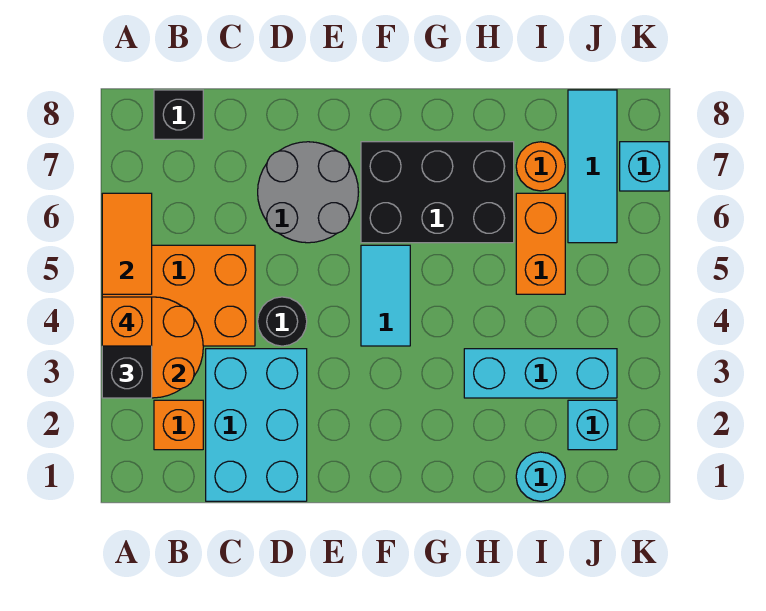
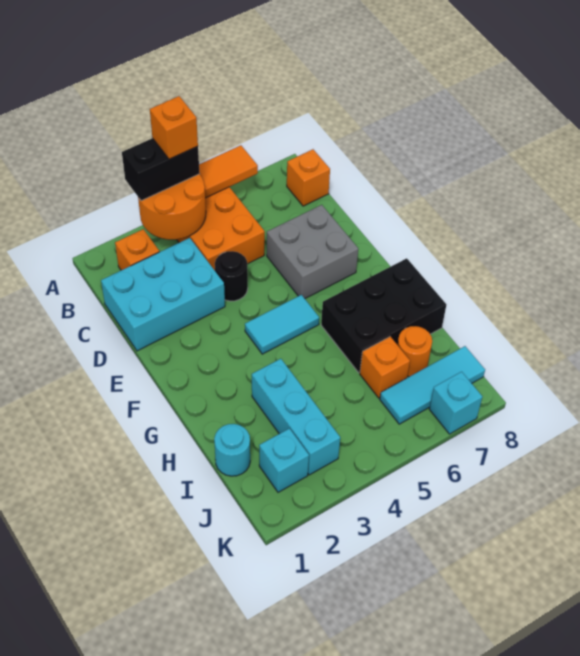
black brick B8 level 1 -> orange brick B8 level 1
grey round brick D6:E7 level 1 -> grey brick D6:E7 level 1
black brick F6:H7 level 1 -> black brick G6:H8 level 1
orange brick I5:I6 level 1 -> orange brick I6 level 1

